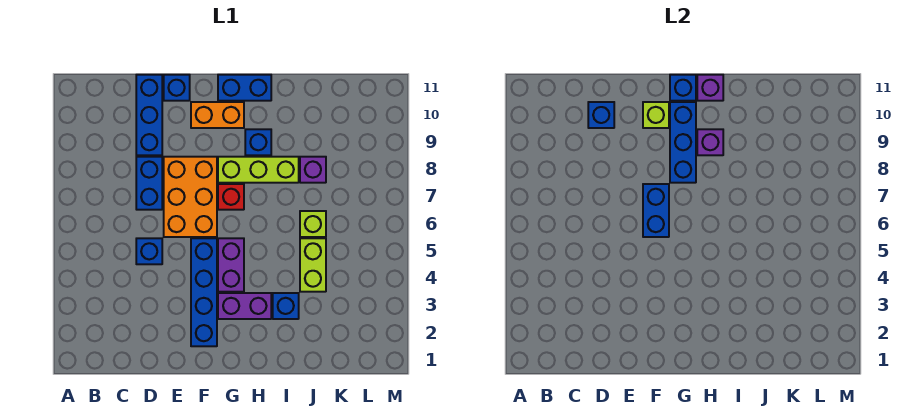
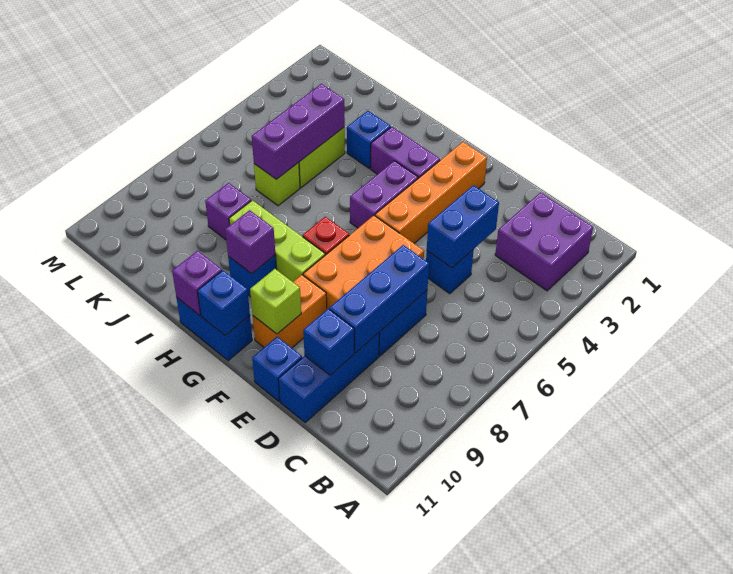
none -> purple brick B2:C3 level 1
blue brick F2:F5 level 1 -> orange brick F2:F5 level 1
blue brick F6:F7 level 2 -> blue brick D4:D5 level 2
orange brick F10:G10 level 1 -> orange brick F9:F10 level 1
blue brick G8:G10 level 2 -> blue brick D7:D9 level 2
none -> purple brick J4:J6 level 2

